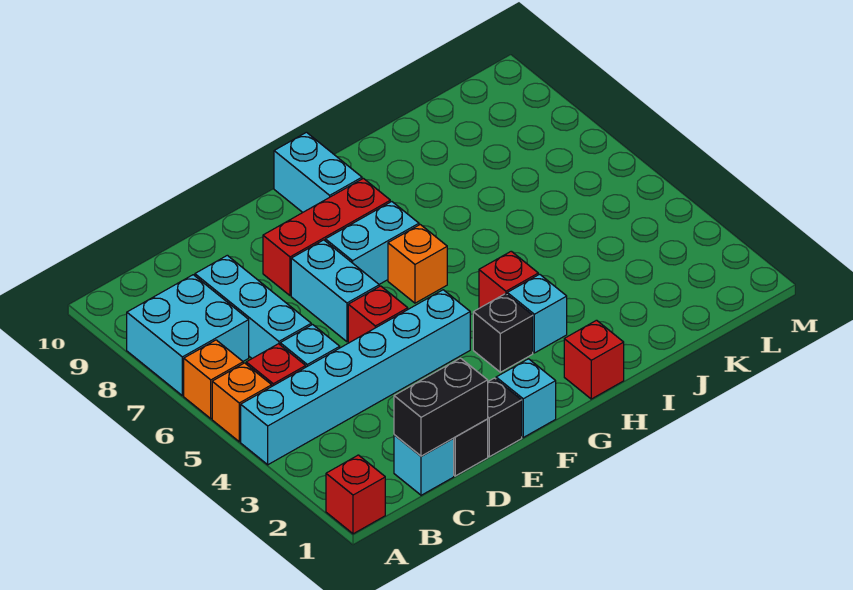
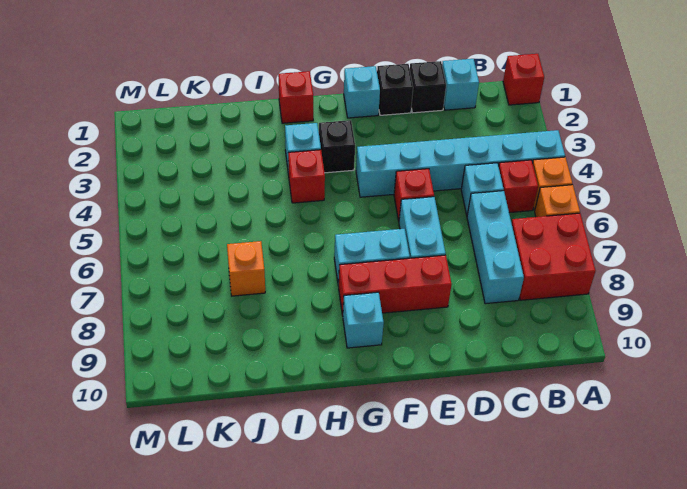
cyan brick A7:B8 level 1 -> red brick A7:B8 level 1
black brick C1:D1 level 2 -> none
orange brick G6 level 1 -> orange brick J7 level 1
cyan brick G9:G10 level 1 -> cyan brick G9 level 1

